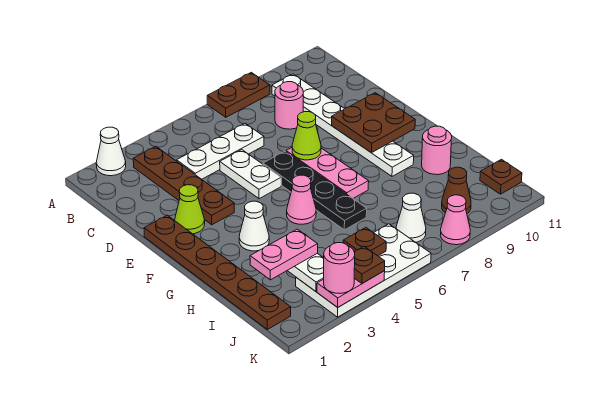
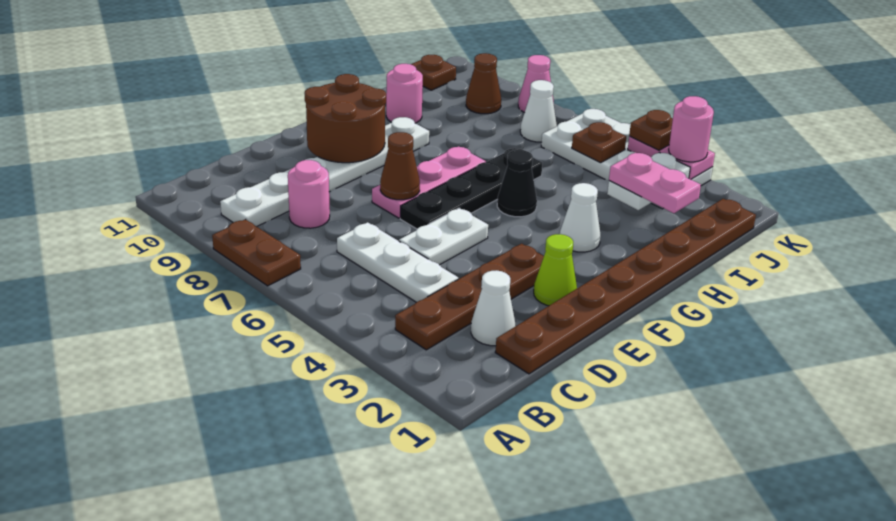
white cone A2 level 1 -> white cone C2 level 1
brown plate E1:J1 level 1 -> brown plate C1:J1 level 1
lime cone E7 level 2 -> brown cone E7 level 2
brown plate E9:F10 level 2 -> brown round brick E9:F10 level 2
pink cone G5 level 1 -> black cone G5 level 1

